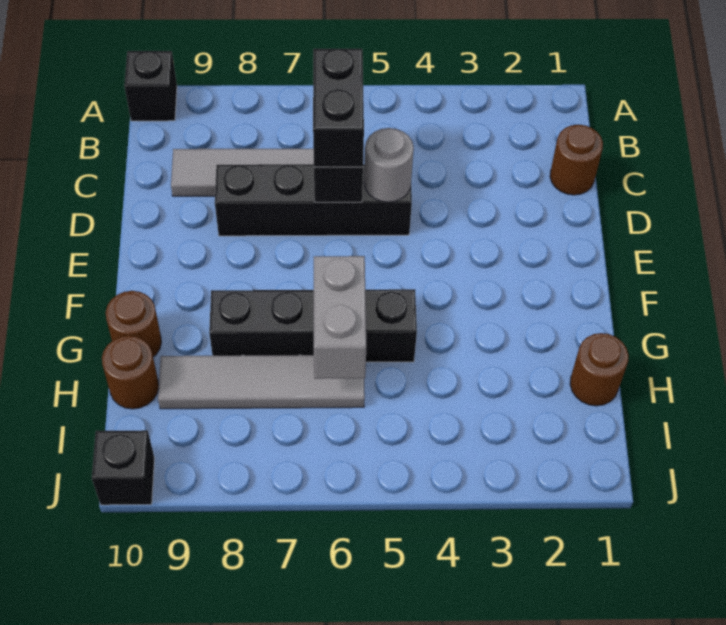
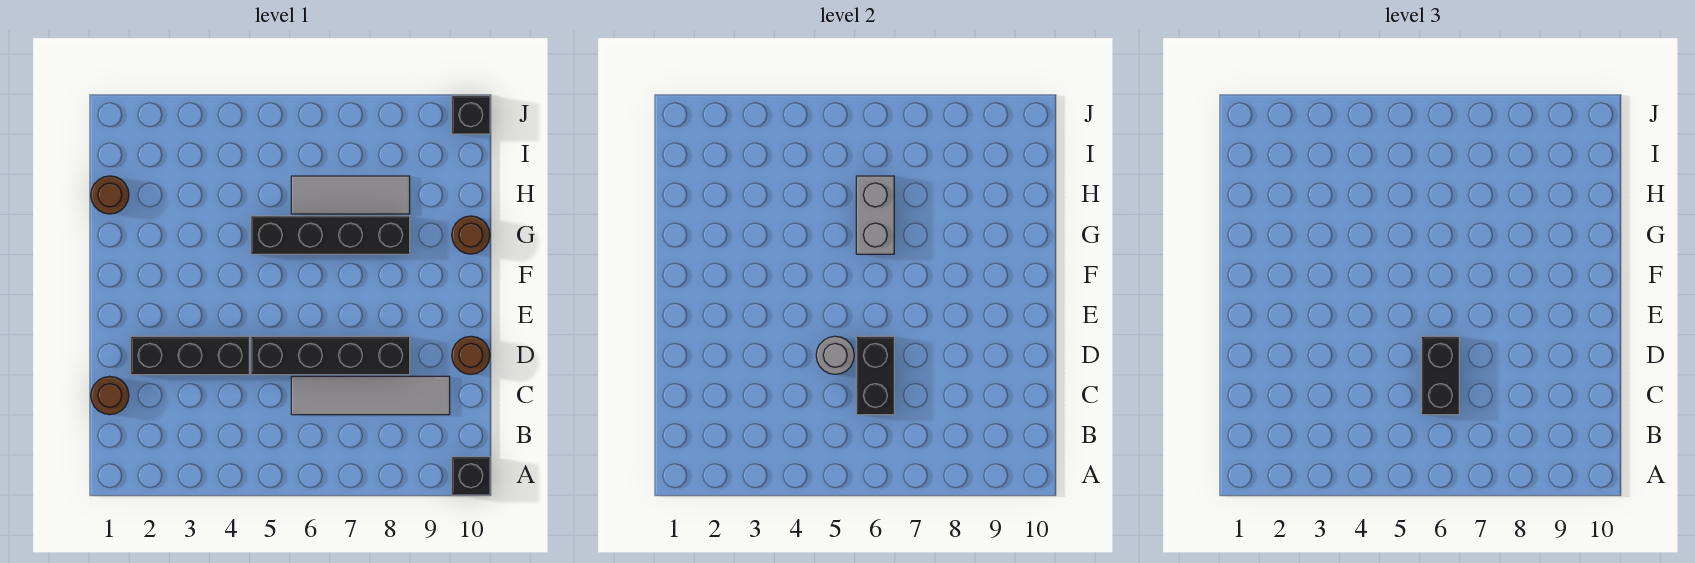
none -> black brick D2:D4 level 1
grey tile H6:H9 level 1 -> grey tile H6:H8 level 1
brown round brick H10 level 1 -> brown round brick D10 level 1

